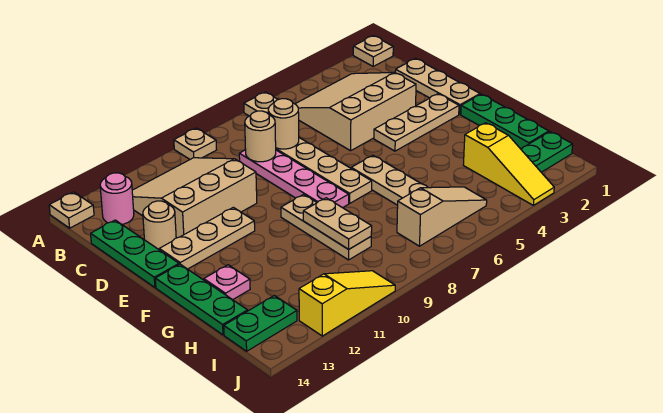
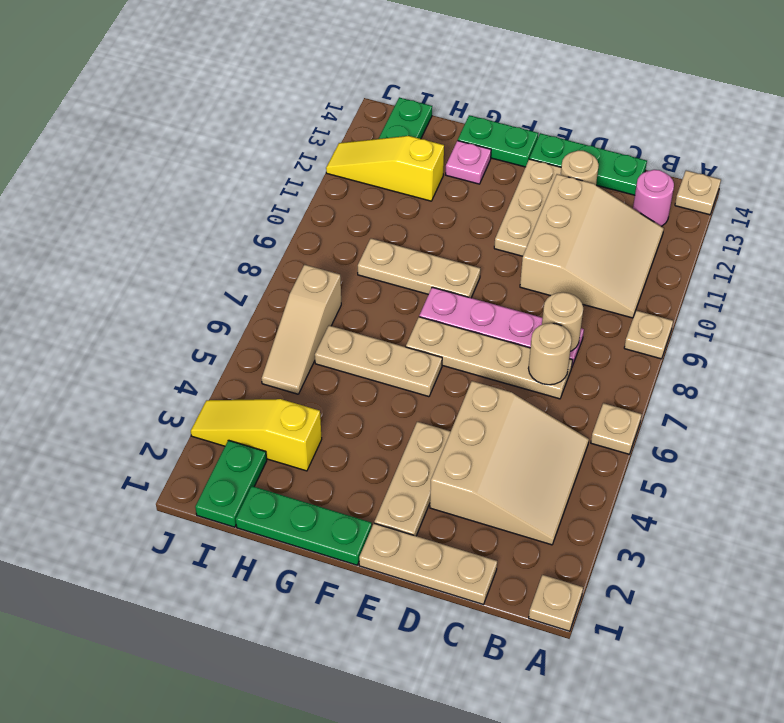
green plate F14:H14 level 1 -> green plate F14:G14 level 1
tan plate G9:H9 level 2 -> none
yellow slope J10:J12 level 1 top 12 -> yellow slope H12:J12 level 1 top H

